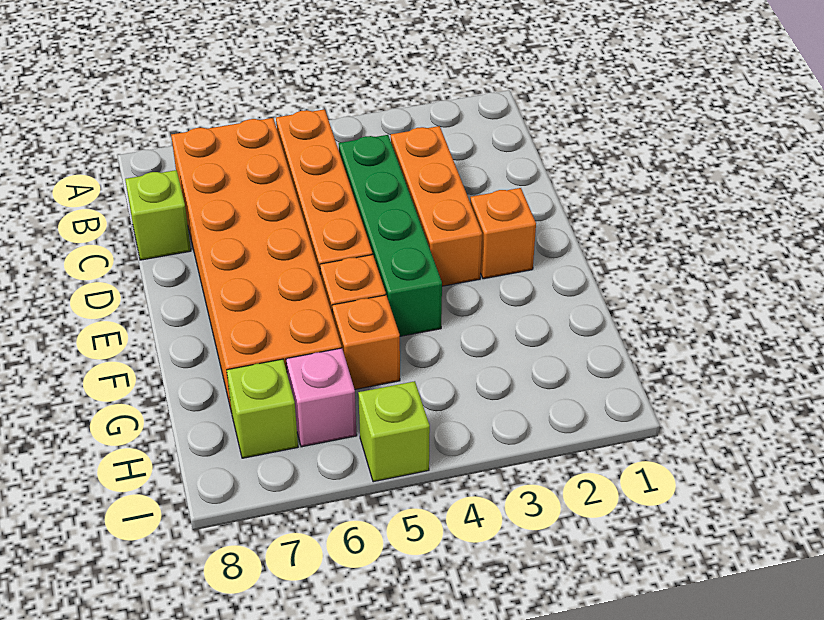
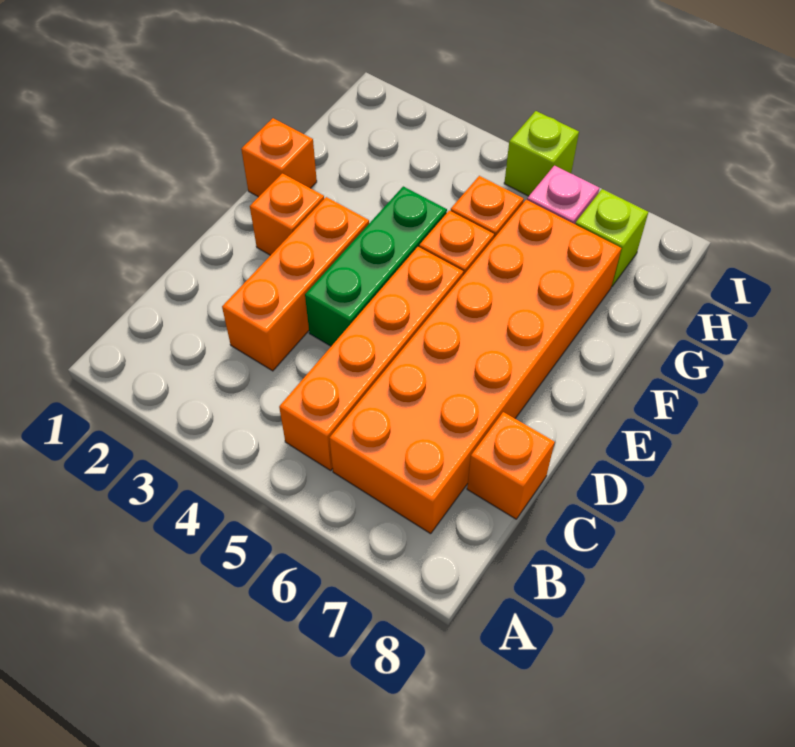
green brick C4:F4 level 1 -> green brick D4:F4 level 1
lime brick C8 level 1 -> orange brick C8 level 1
none -> orange brick F1 level 1

